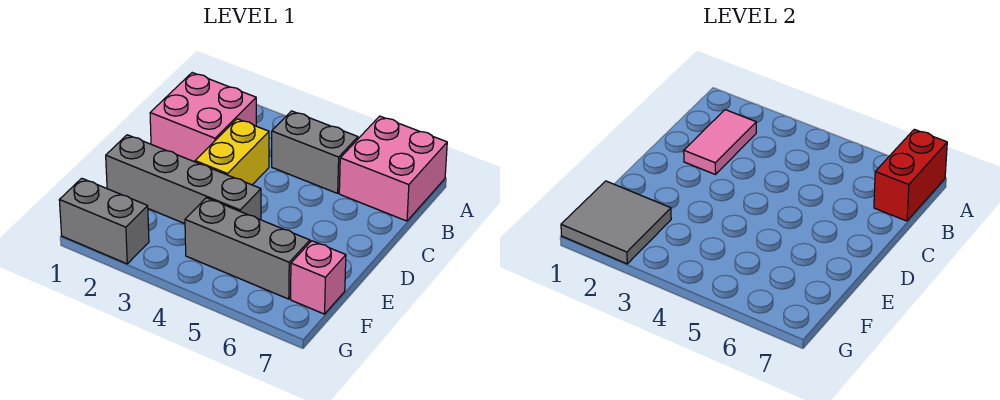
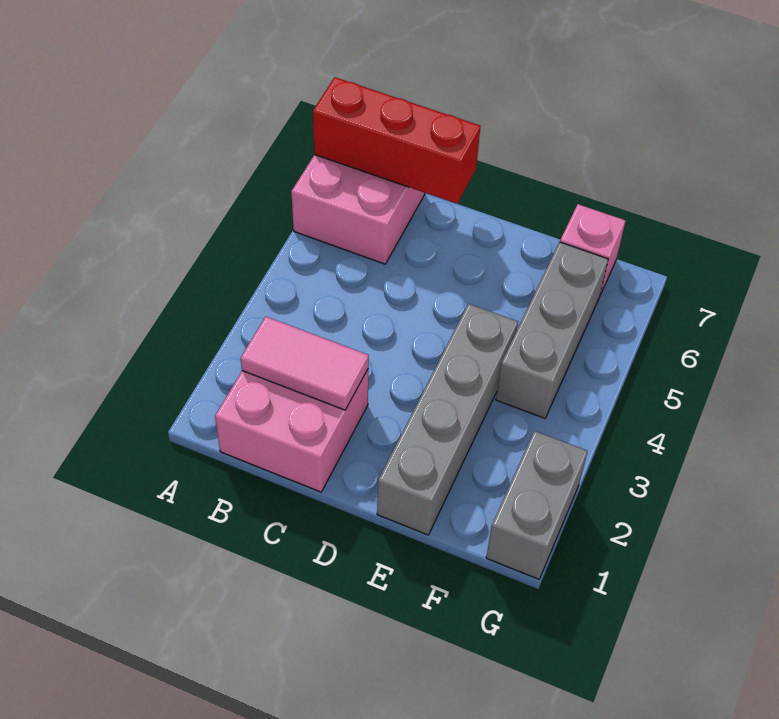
red brick A7:B7 level 2 -> red brick A7:C7 level 2
grey brick B4:B5 level 1 -> none
yellow brick C3:D3 level 1 -> none
grey tile F1:G2 level 2 -> none

